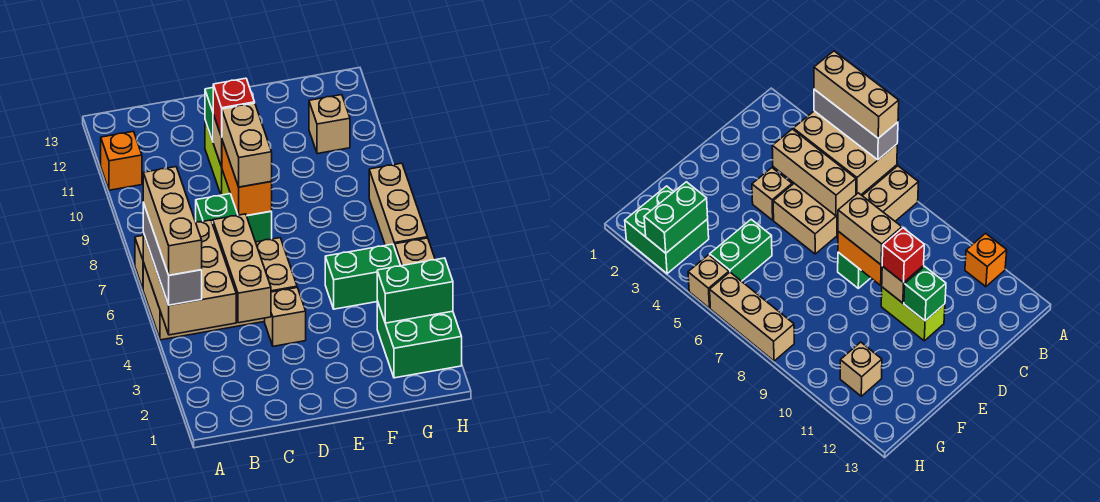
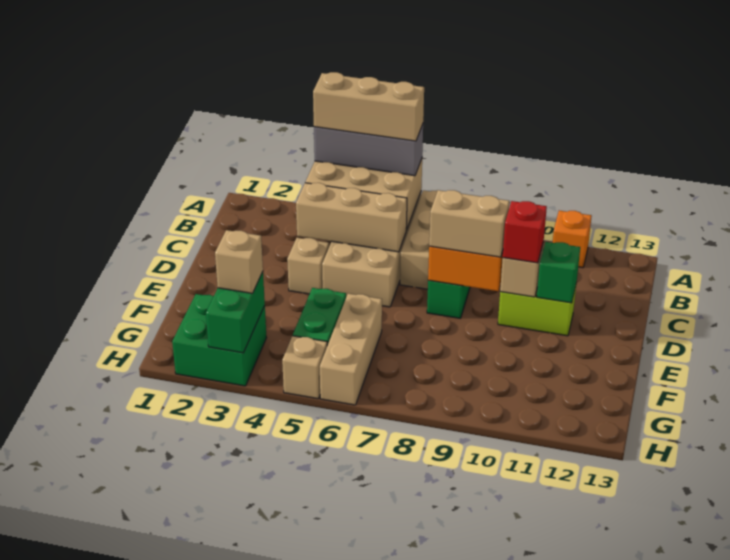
tan brick G11 level 1 -> tan brick G3 level 3
tan brick H6:H8 level 1 -> tan brick F6:H6 level 1

